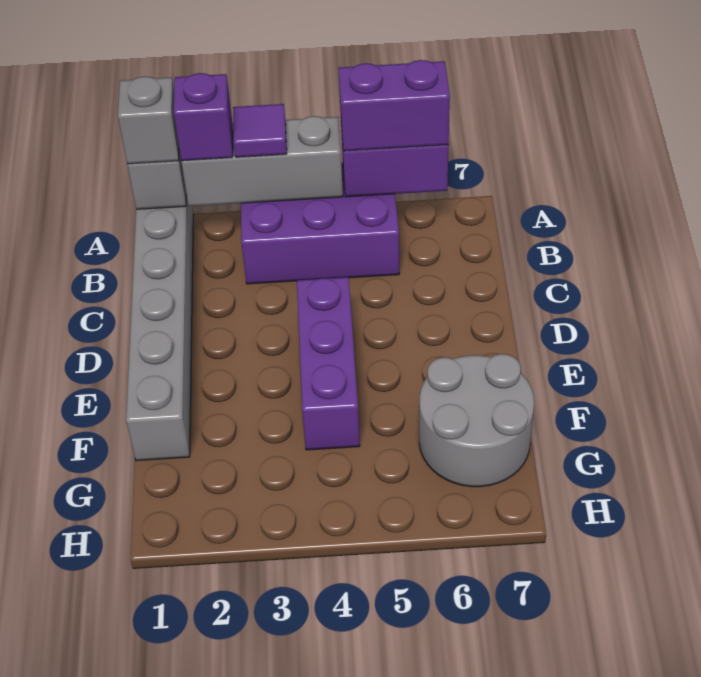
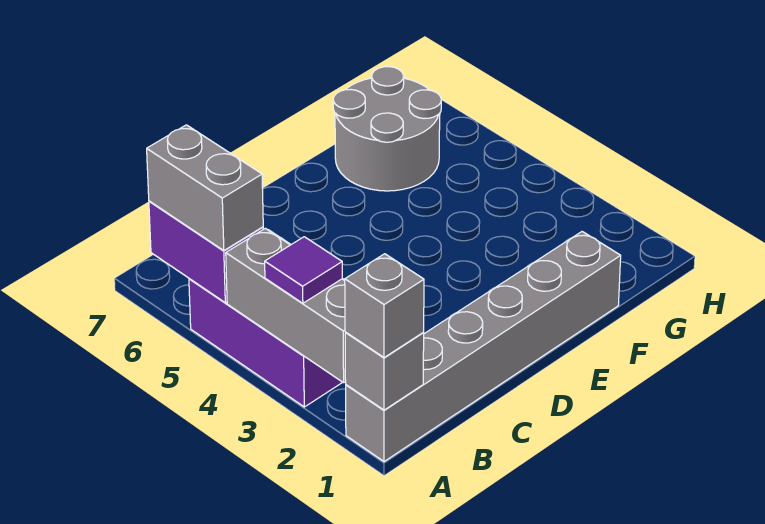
purple brick A2 level 3 -> none
purple brick A5:A6 level 3 -> grey brick A5:A6 level 3
purple brick D4:F4 level 1 -> none

